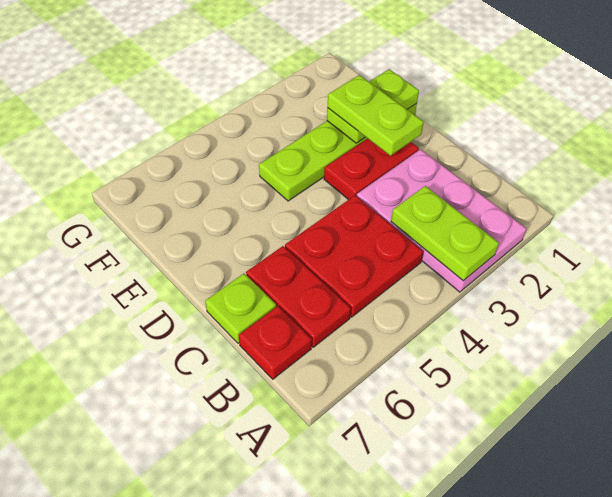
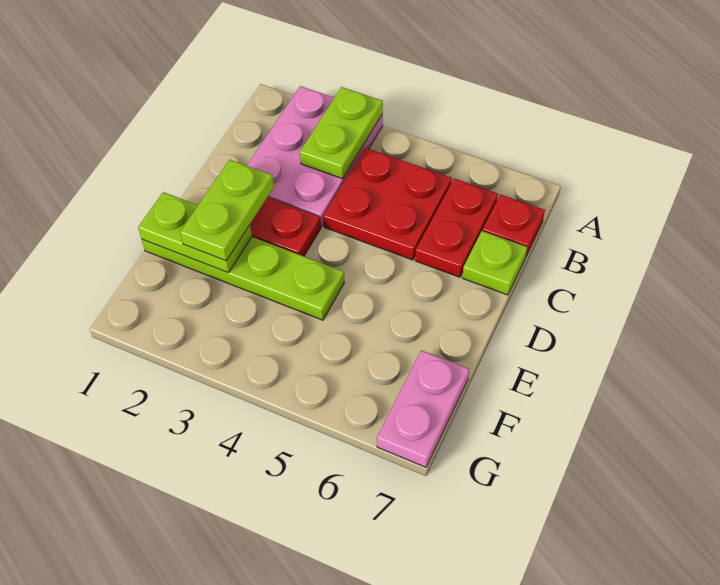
none -> pink plate F7:G7 level 1

